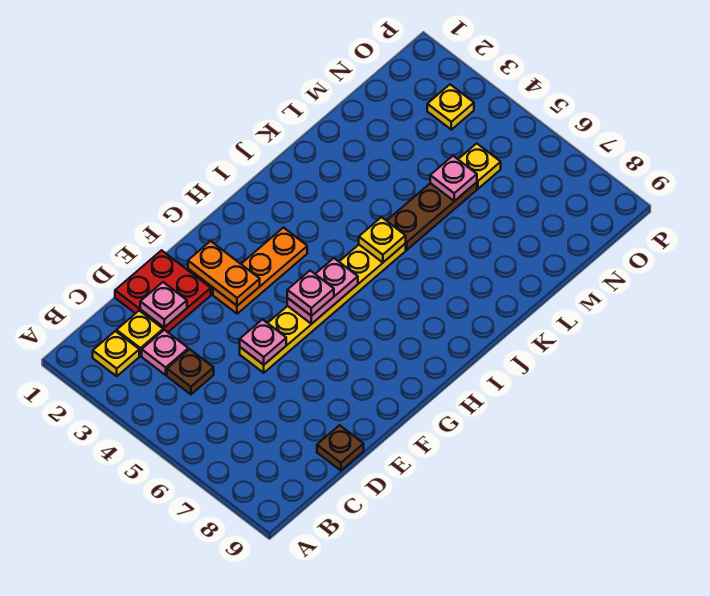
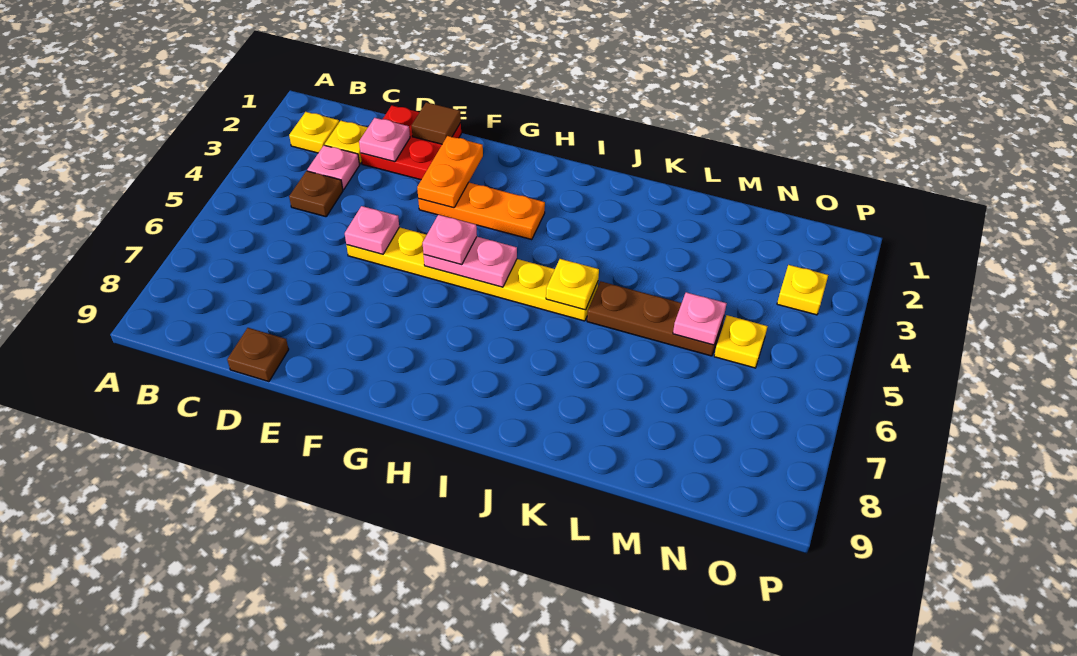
none -> brown tile E1 level 2

